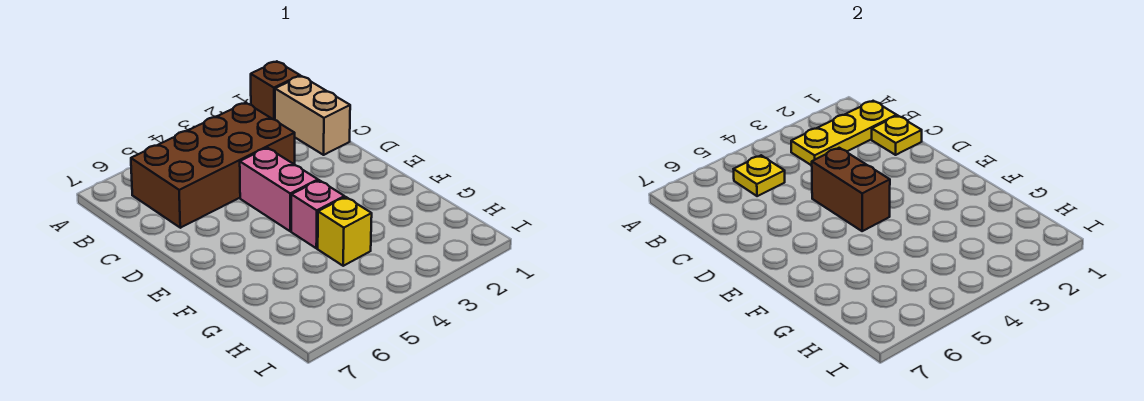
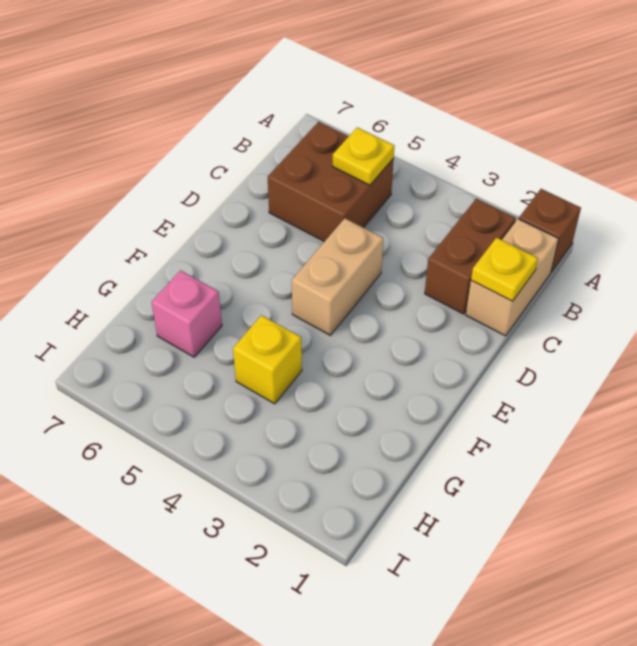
yellow plate B1:B3 level 2 -> none
brown brick B3:C6 level 1 -> brown brick B5:C6 level 1
pink brick D4:E4 level 1 -> tan brick D4:E4 level 1
brown brick D4:E4 level 2 -> brown brick B2:C2 level 1
pink brick F4 level 1 -> pink brick G6 level 1

